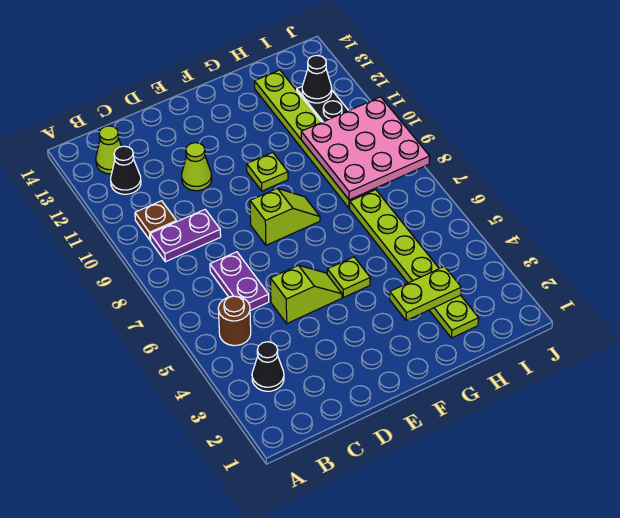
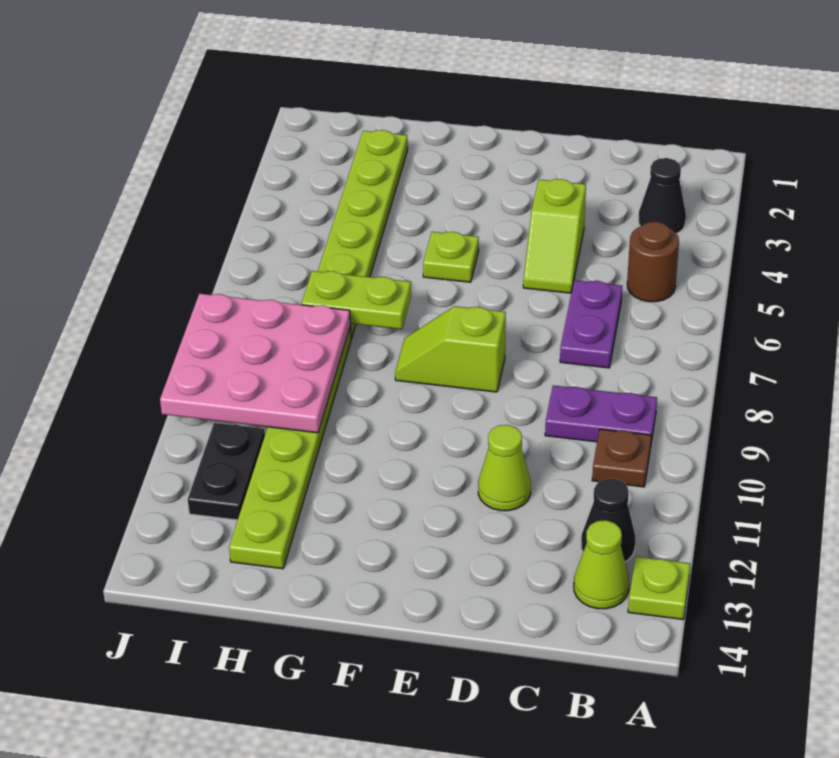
lime slope D5:E5 level 1 top D -> lime slope D4:D5 level 1 top 4
lime plate F10 level 1 -> lime plate A13 level 1
lime plate G3:H3 level 2 -> lime plate G7:H7 level 2
black cone I12 level 2 -> none

